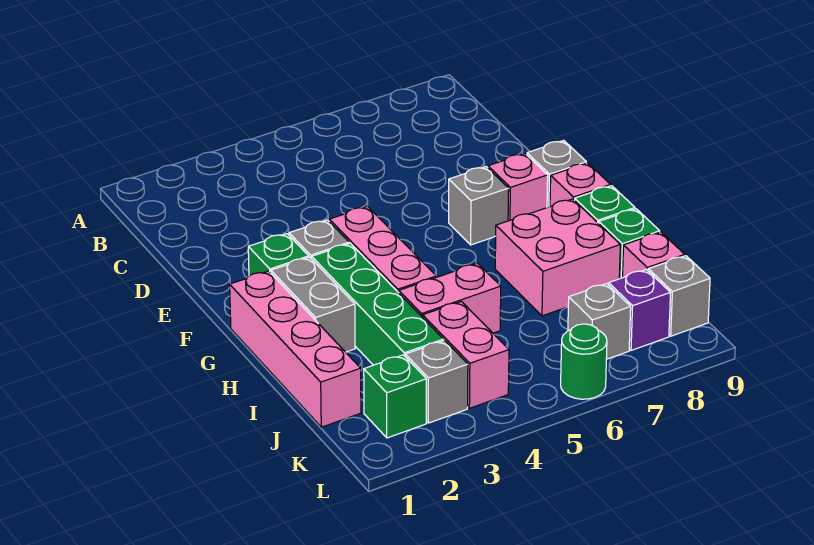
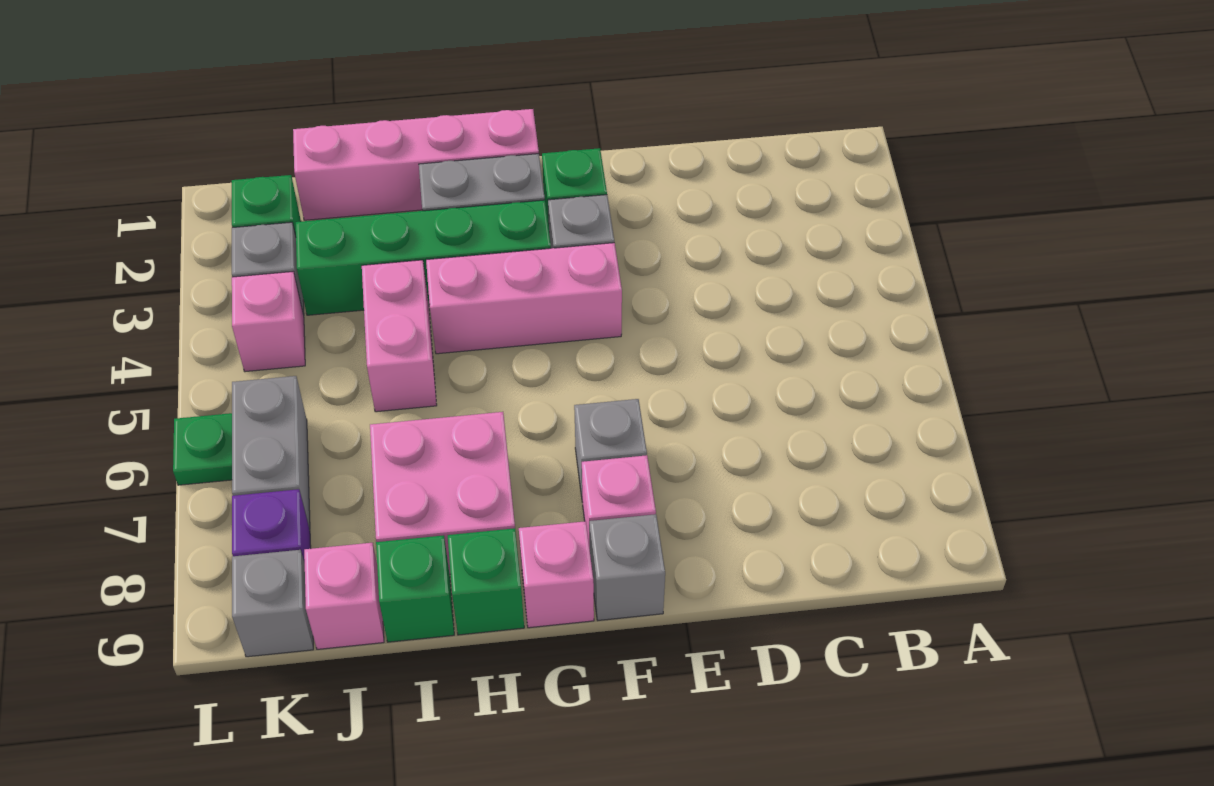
pink brick J4:K4 level 1 -> pink brick K4 level 1
grey brick K7 level 1 -> grey brick K6:K7 level 1
green round brick L6 level 1 -> green plate L6 level 1

